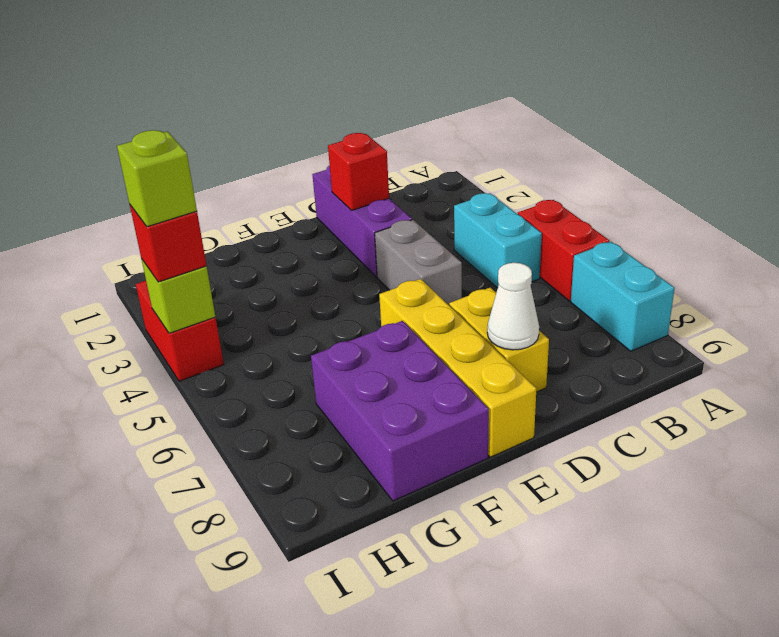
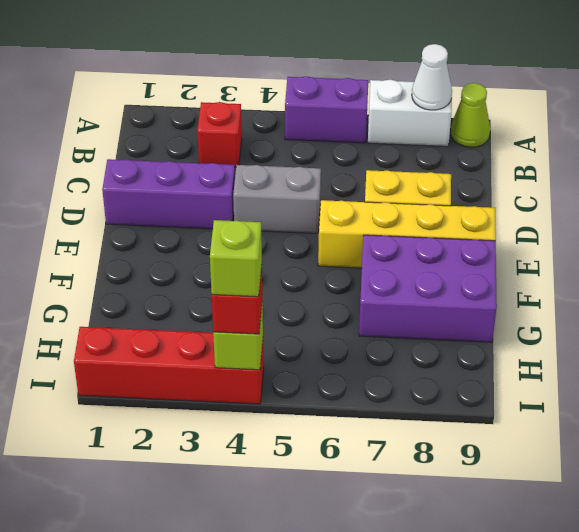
red brick A5:A6 level 1 -> purple brick A5:A6 level 1
cyan brick A7:A8 level 1 -> white brick A7:A8 level 1
none -> lime cone A9 level 1
cyan brick B4:B5 level 1 -> none
red brick D2 level 2 -> red brick B3 level 1
white cone D8 level 2 -> white cone A8 level 2
red brick I3:I4 level 1 -> red brick I1:I4 level 1

